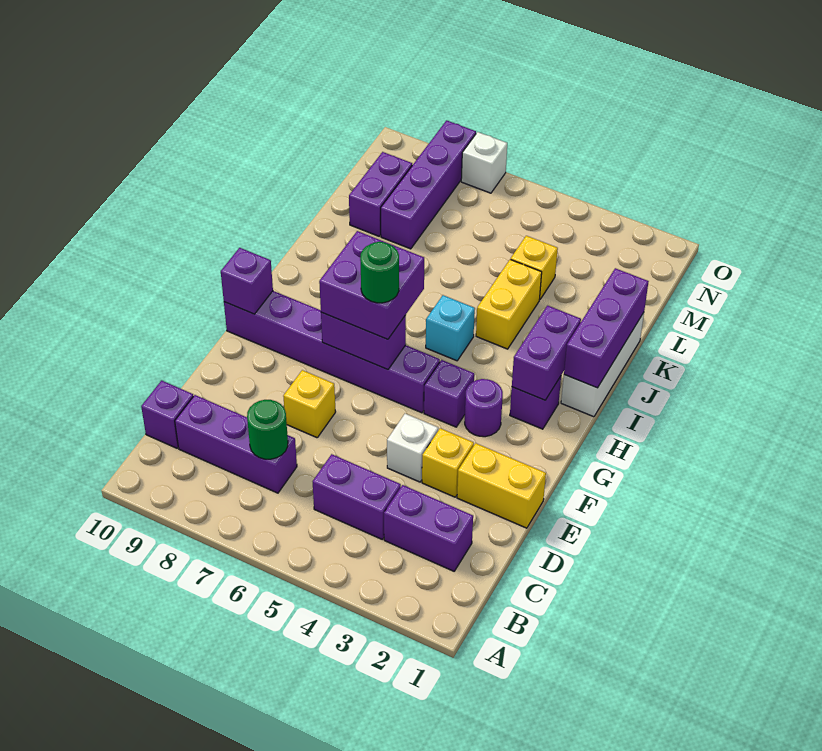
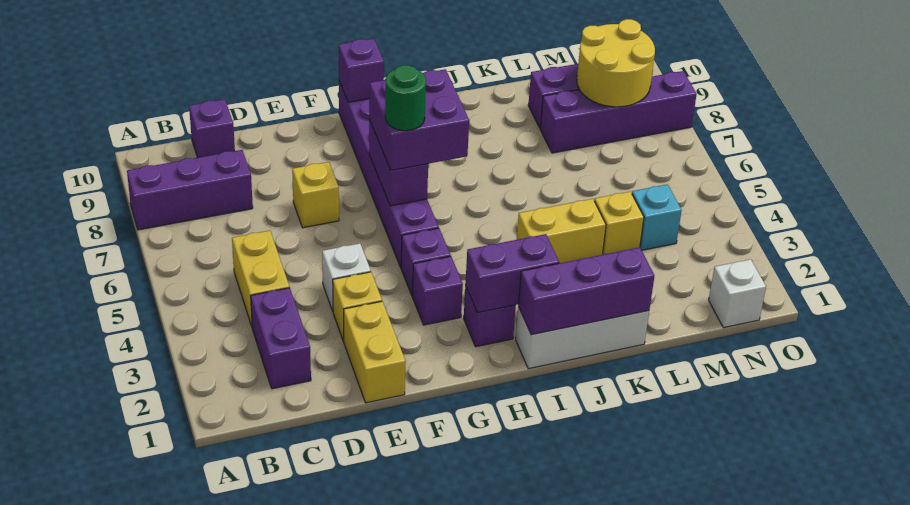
purple brick C4:C5 level 1 -> yellow brick C4:C5 level 1
purple brick C7:C9 level 1 -> purple brick A8:C8 level 1
green round brick C7 level 2 -> none
purple round brick G3 level 1 -> purple brick G3 level 1
cyan brick I5 level 1 -> cyan brick M4 level 1
none -> yellow round brick M8:N9 level 2
white brick O7 level 1 -> white brick N1 level 1

